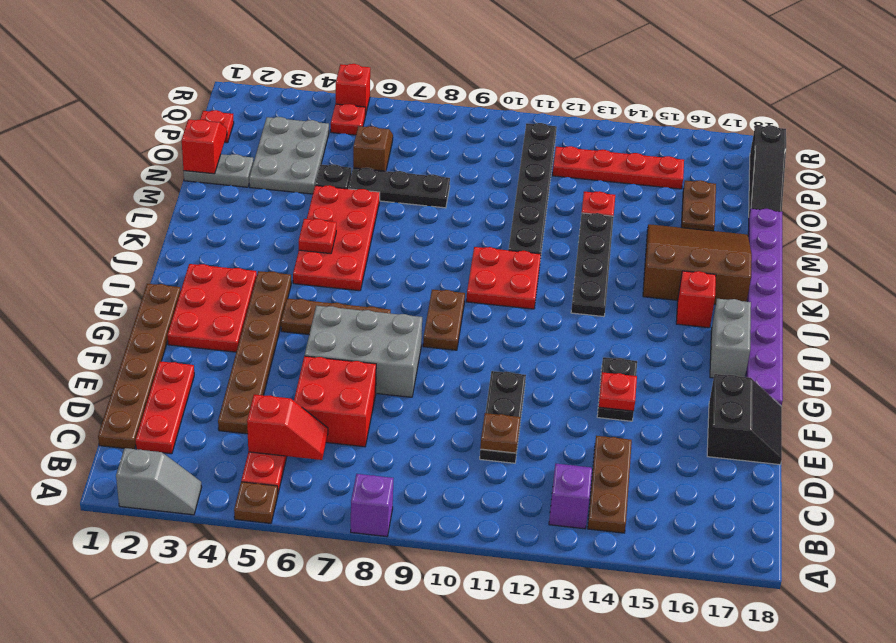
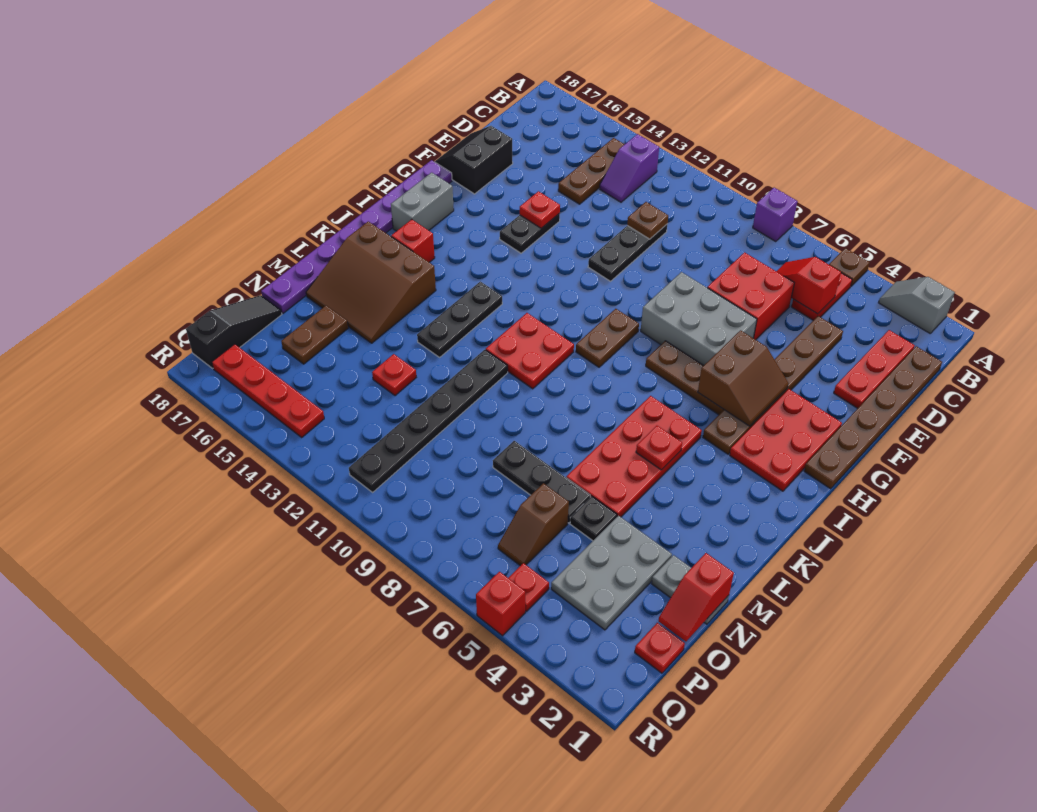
none -> brown slope G4:H5 level 2 top 5
black plate J13:M13 level 1 -> black plate J13:L13 level 1
red plate P12:P15 level 1 -> red plate Q14:Q17 level 1

